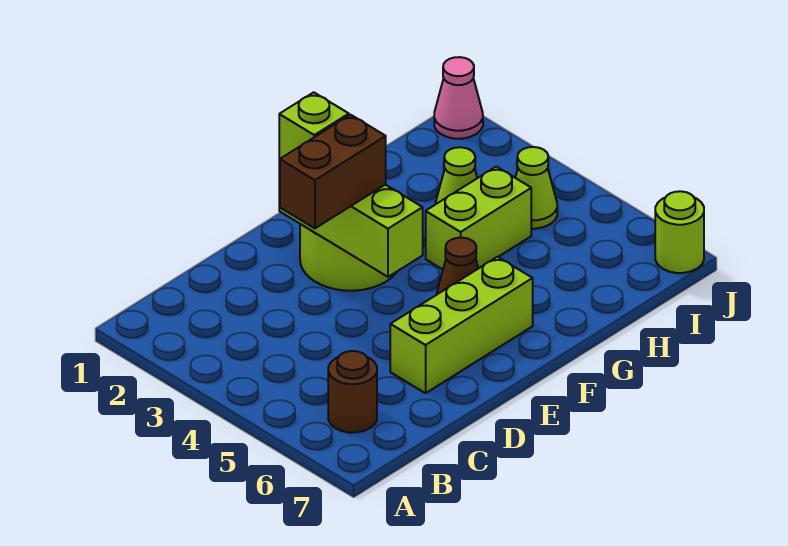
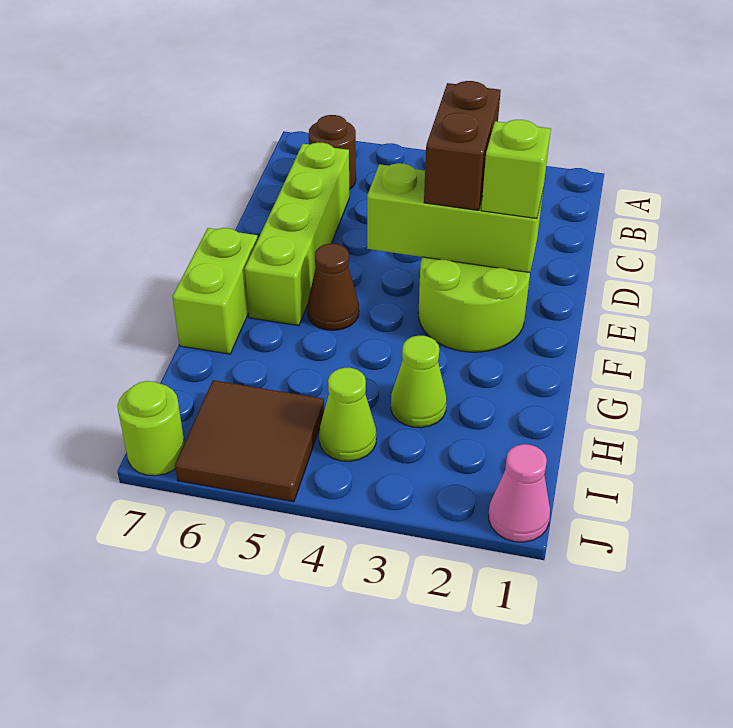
lime brick D6:F6 level 1 -> lime brick C6:F6 level 1
lime brick G4:H4 level 1 -> lime brick F7:G7 level 1
none -> brown tile I5:J6 level 1

